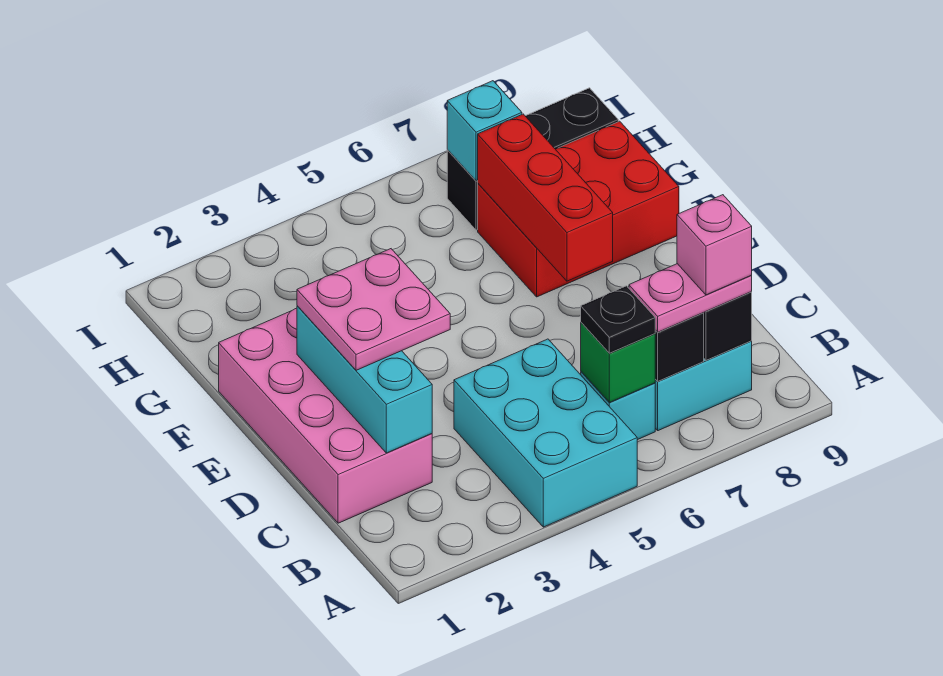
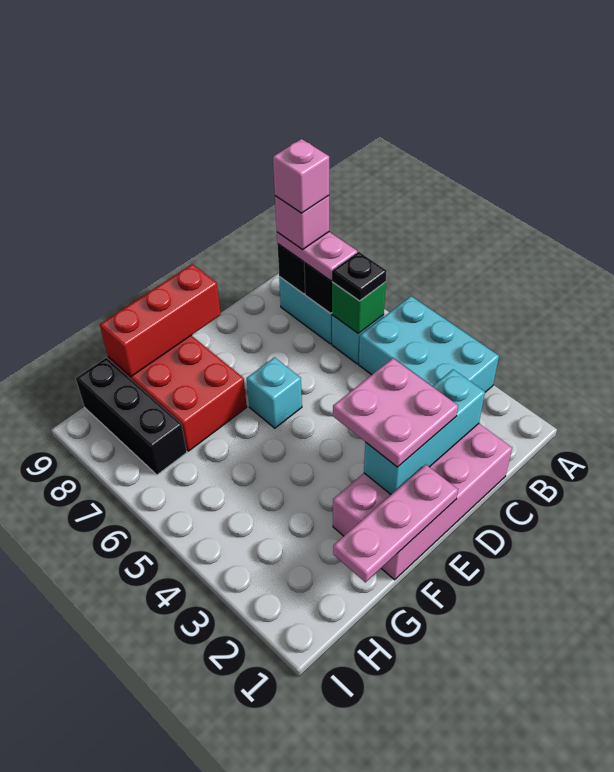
cyan brick A4:C5 level 1 -> cyan brick A3:B5 level 1
none -> pink brick B8 level 5
none -> pink plate E1:G1 level 2
red brick E7:G7 level 2 -> red brick E9:G9 level 2
cyan brick H7 level 2 -> cyan brick E6 level 1

